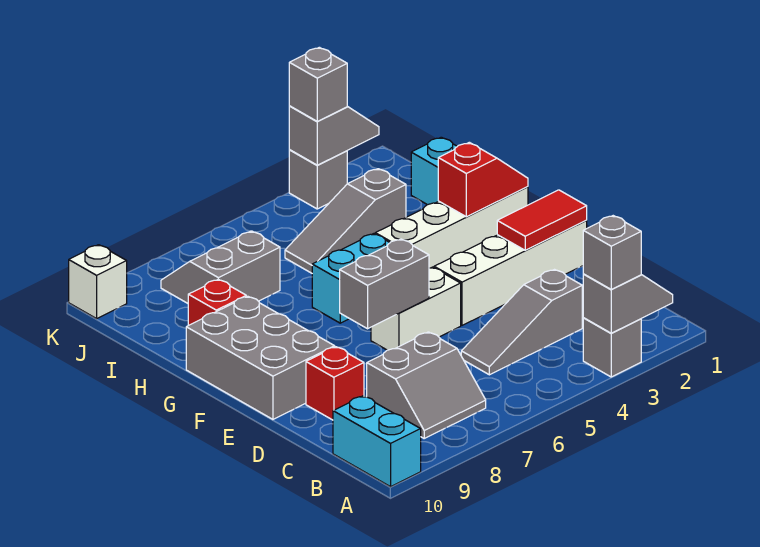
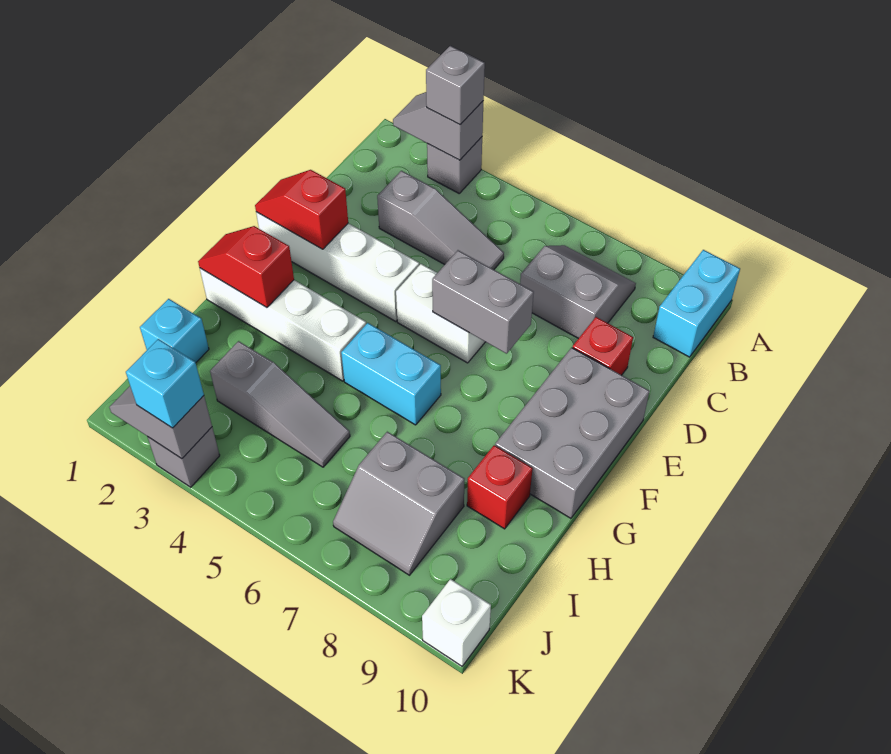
red tile E1:E2 level 2 -> red slope E1:E2 level 2 top 2
grey brick K3 level 3 -> cyan brick K3 level 3

